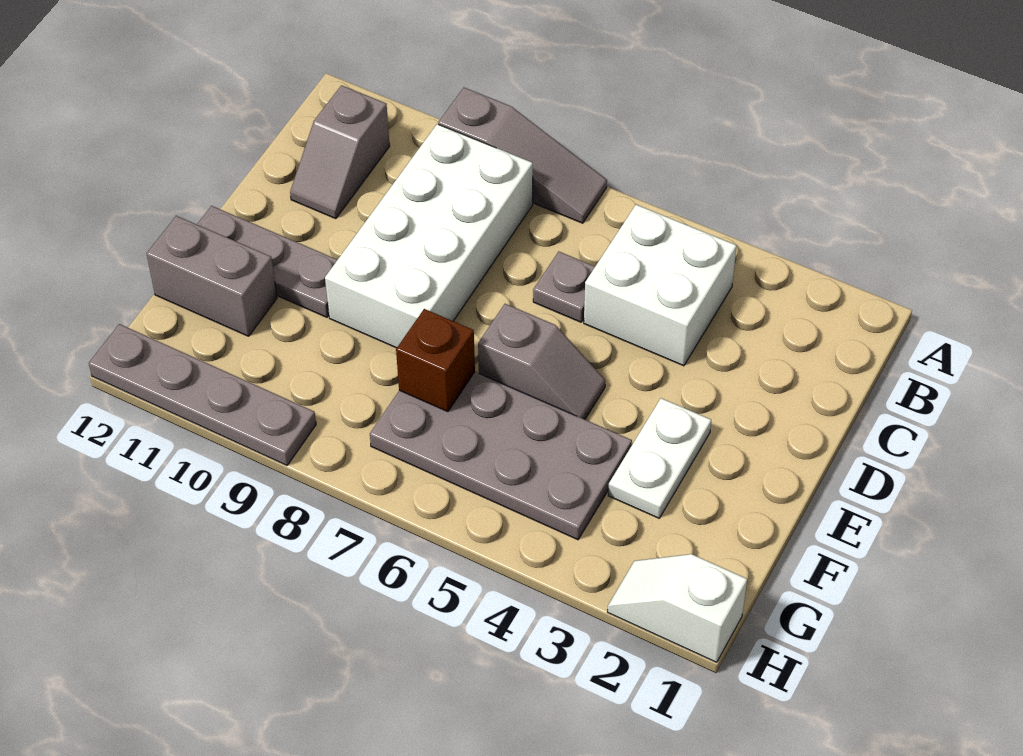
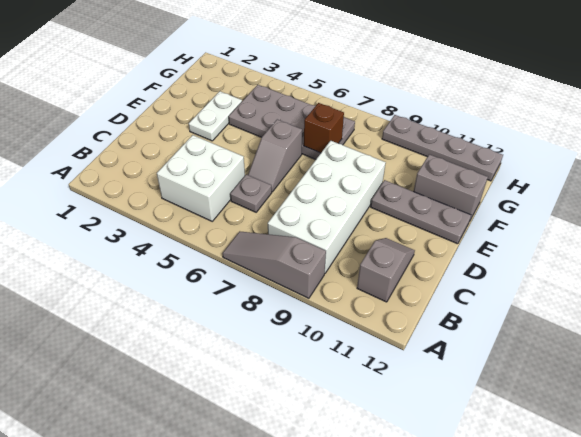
grey slope E5:E6 level 1 top 6 -> grey slope D6:E6 level 1 top E
white slope H1:H2 level 1 top 1 -> none

